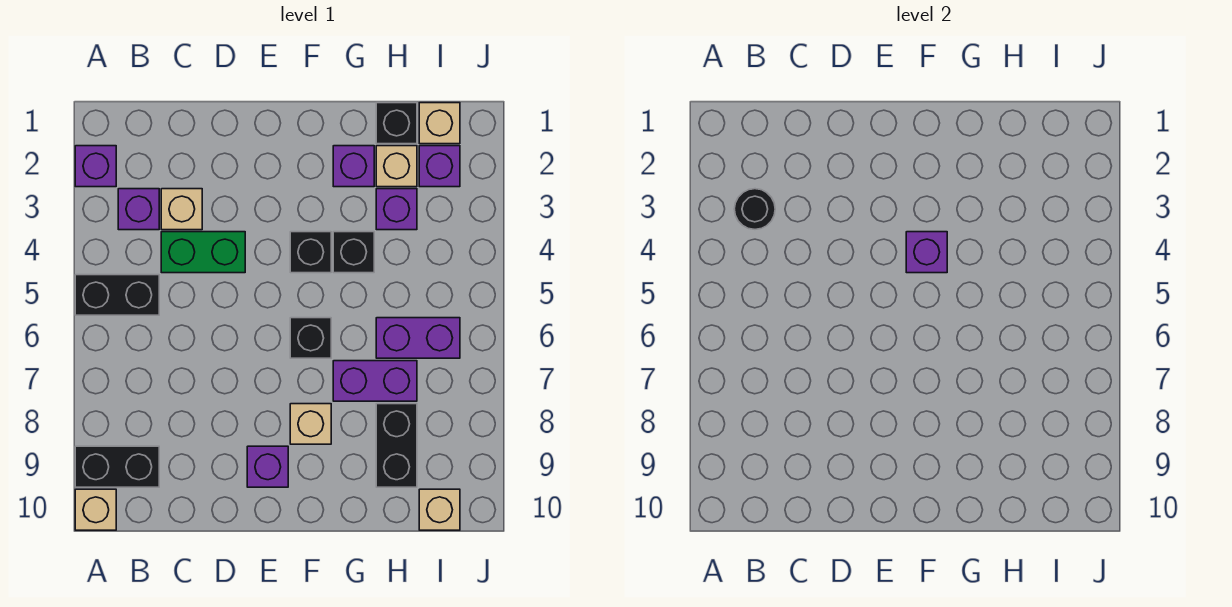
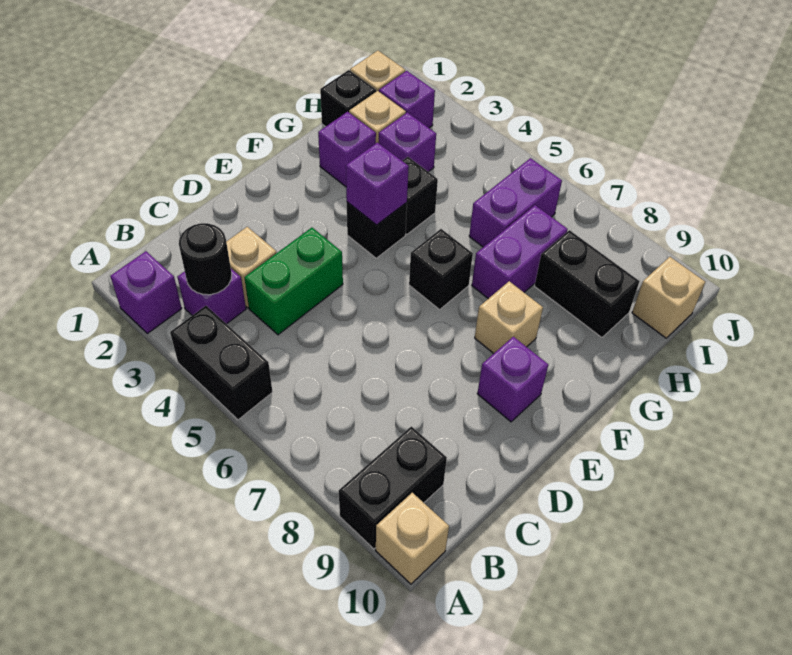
black brick A5:B5 level 1 -> black brick A4:A5 level 1

